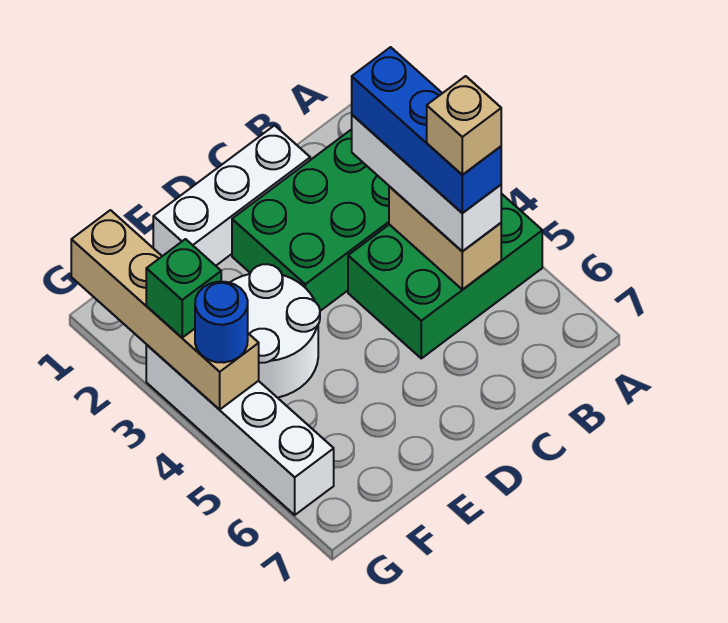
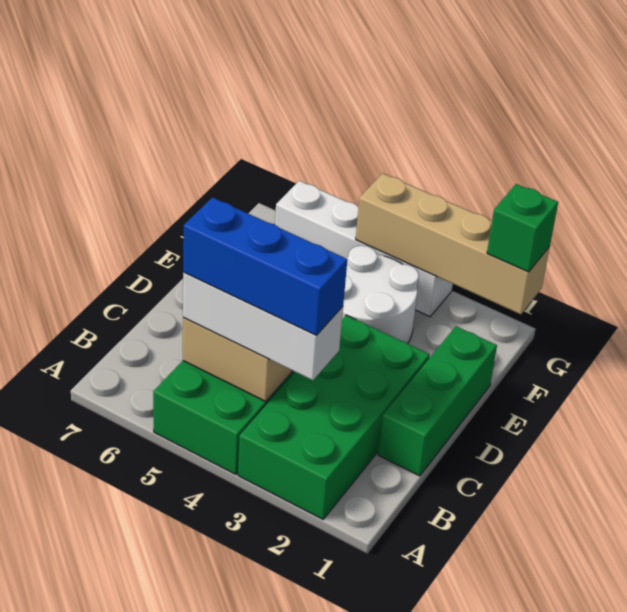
tan brick B5 level 5 -> none
white brick C1:E1 level 1 -> green brick C1:E1 level 1
green brick G3 level 3 -> green brick G1 level 3
blue round brick G4 level 3 -> none

